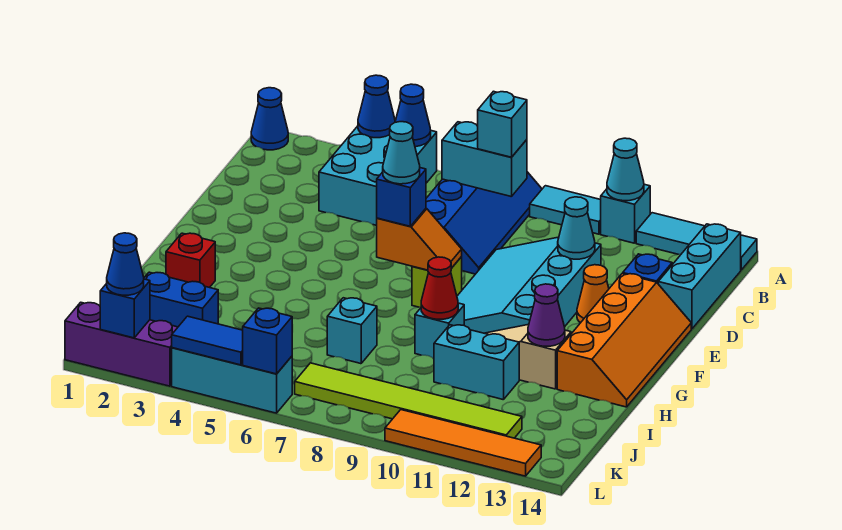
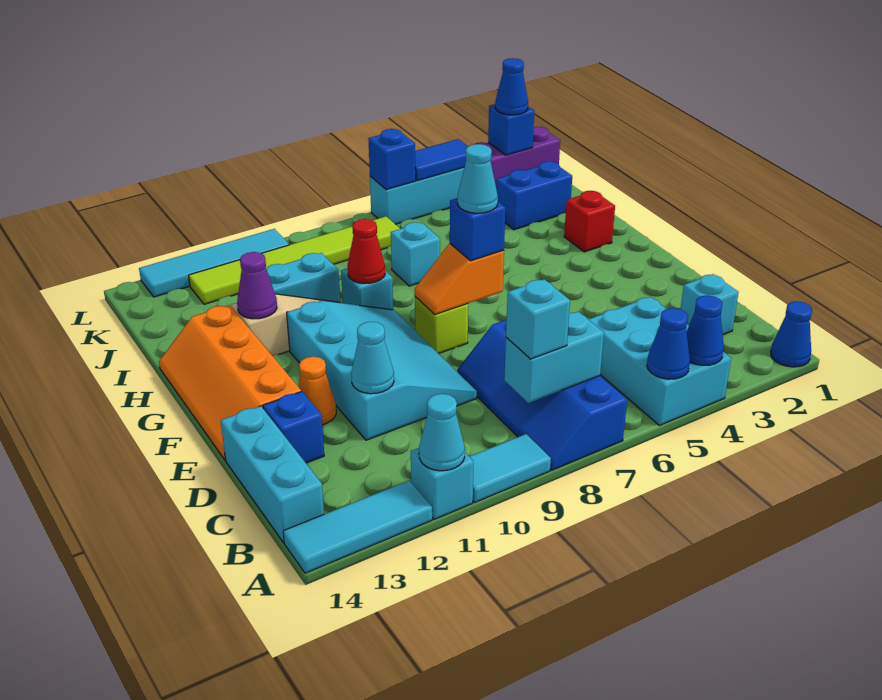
none -> cyan brick C2 level 1
orange tile L10:L13 level 1 -> cyan tile L10:L13 level 1

